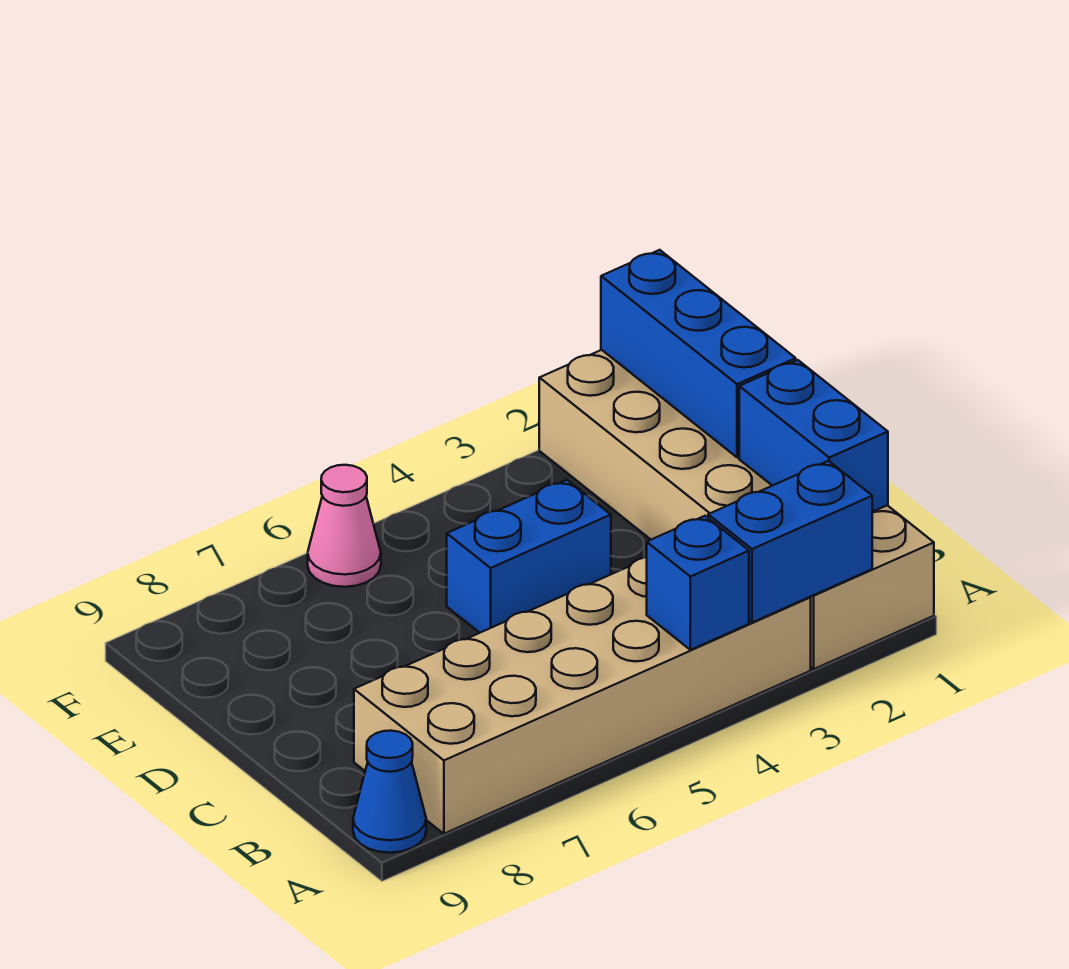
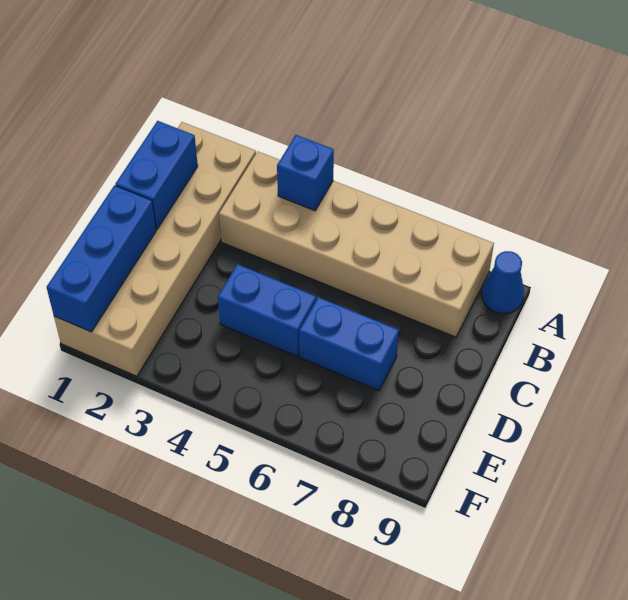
blue brick A2:A3 level 2 -> blue brick D6:D7 level 1
pink cone F6 level 1 -> none

